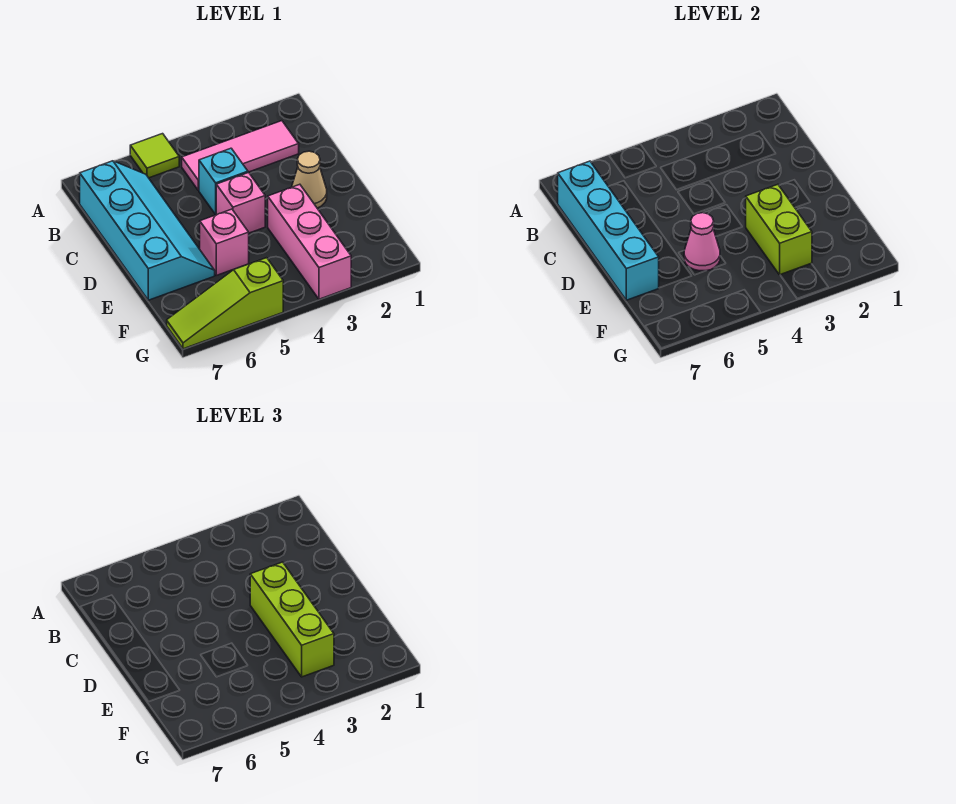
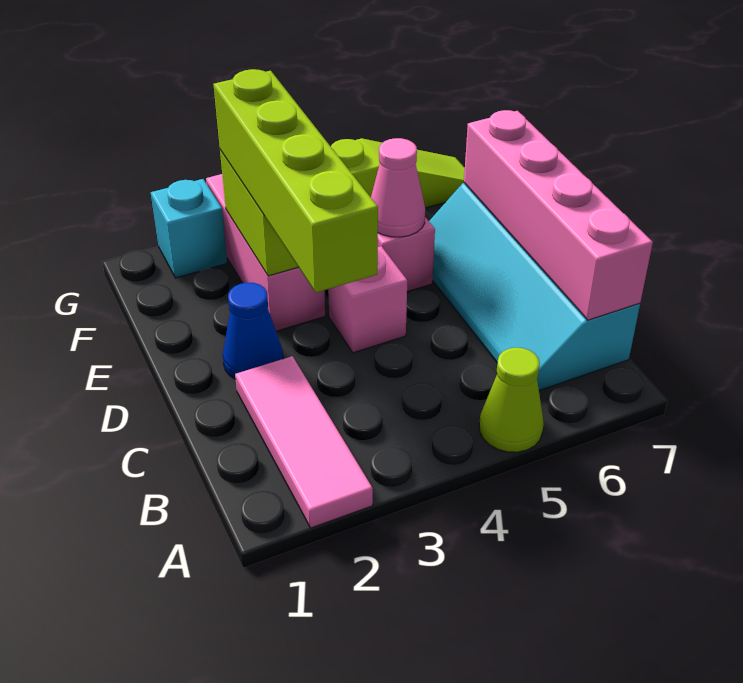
lime tile A5 level 1 -> lime cone A5 level 1
pink tile B2:B4 level 1 -> pink tile A2:C2 level 1
cyan brick B7:E7 level 2 -> pink brick B7:E7 level 2
cyan brick C4 level 1 -> cyan brick G2 level 1
tan cone D2 level 1 -> blue cone D2 level 1
lime brick D3:F3 level 3 -> lime brick C3:F3 level 3

